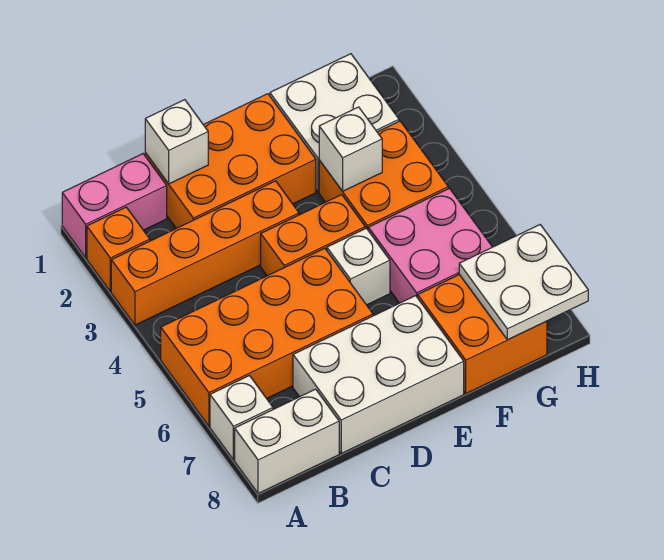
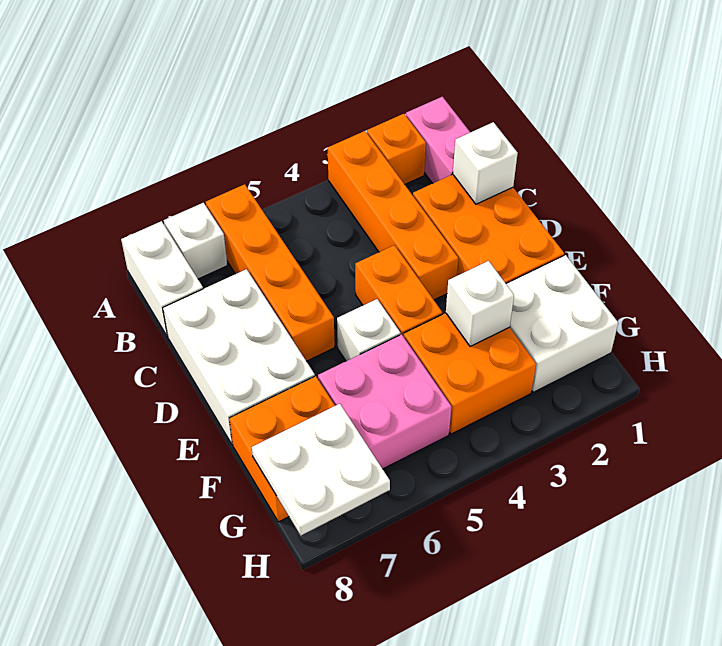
orange brick A5:D6 level 1 -> orange brick A6:D6 level 1

